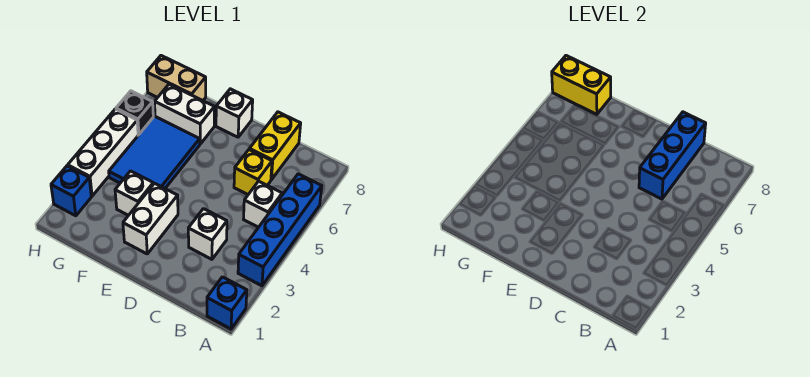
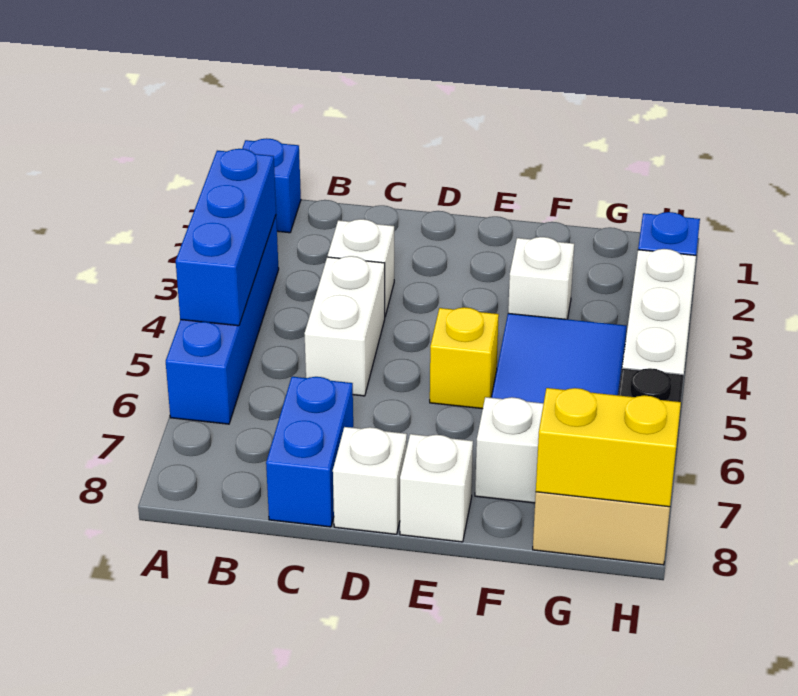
white brick B5 level 1 -> white brick D8 level 1
yellow brick C6 level 1 -> yellow brick E5 level 1
blue brick C6:C8 level 2 -> blue brick A3:A5 level 2
yellow brick C7:C8 level 1 -> blue brick C7:C8 level 1
white brick E2:E3 level 1 -> white brick C4:C5 level 1

